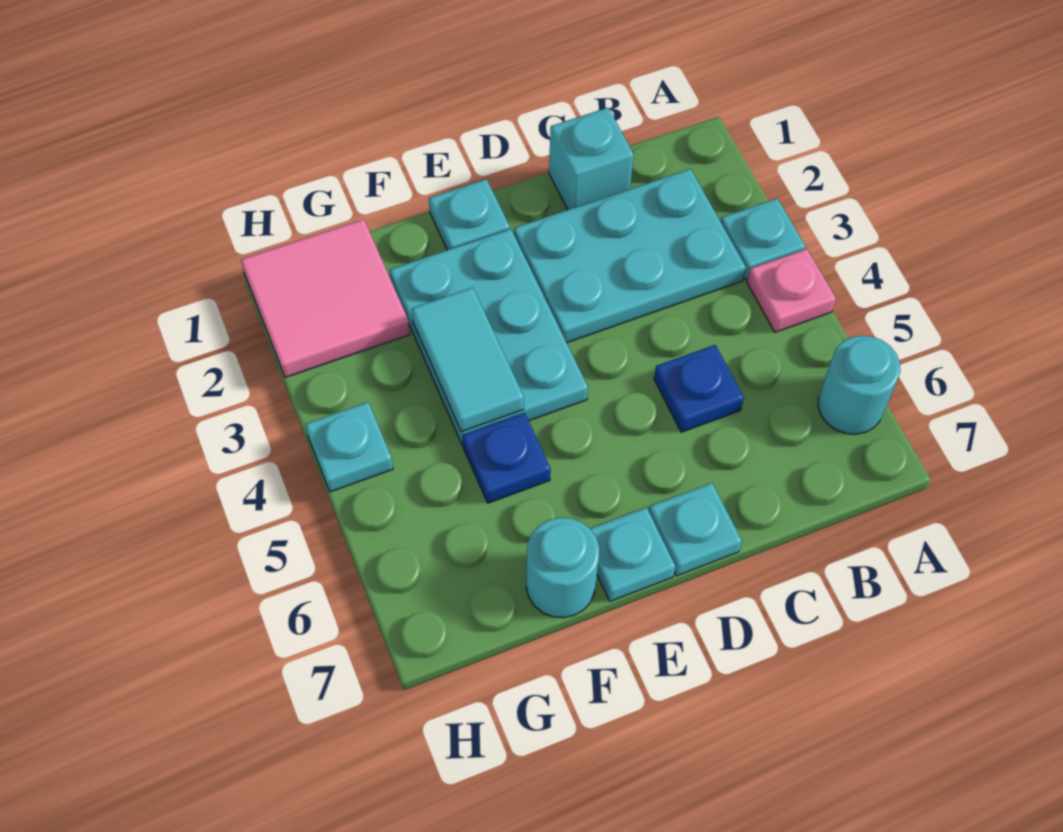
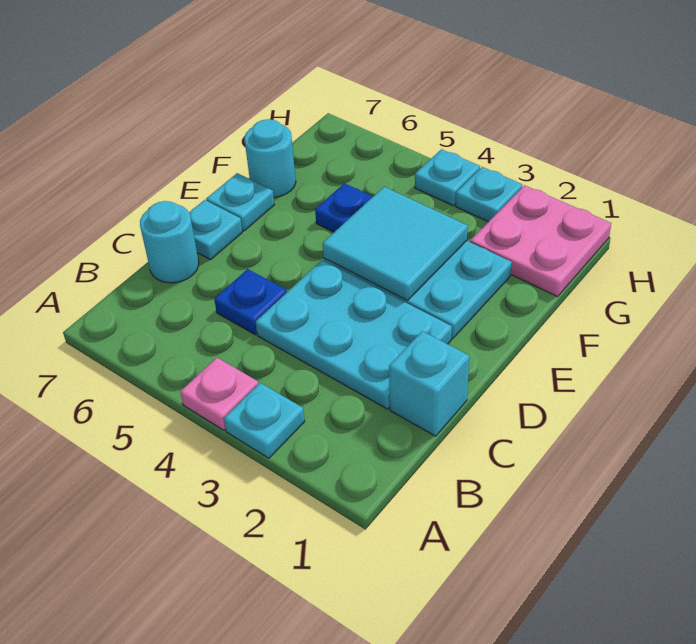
cyan round brick A6 level 1 -> cyan round brick C7 level 1
cyan plate B2:D3 level 1 -> cyan plate C2:D4 level 1
cyan plate E1 level 1 -> cyan plate H3 level 1
cyan tile F3:F4 level 2 -> cyan tile E3:F4 level 2
pink tile G1:H2 level 1 -> pink plate G1:H2 level 1

